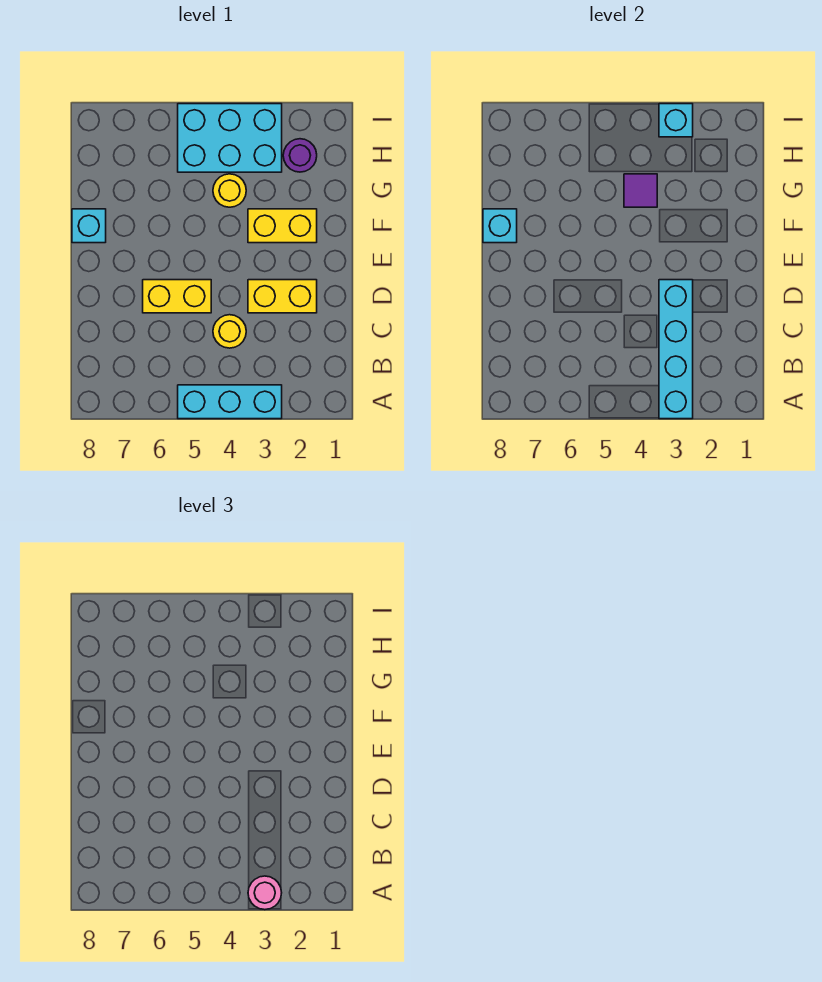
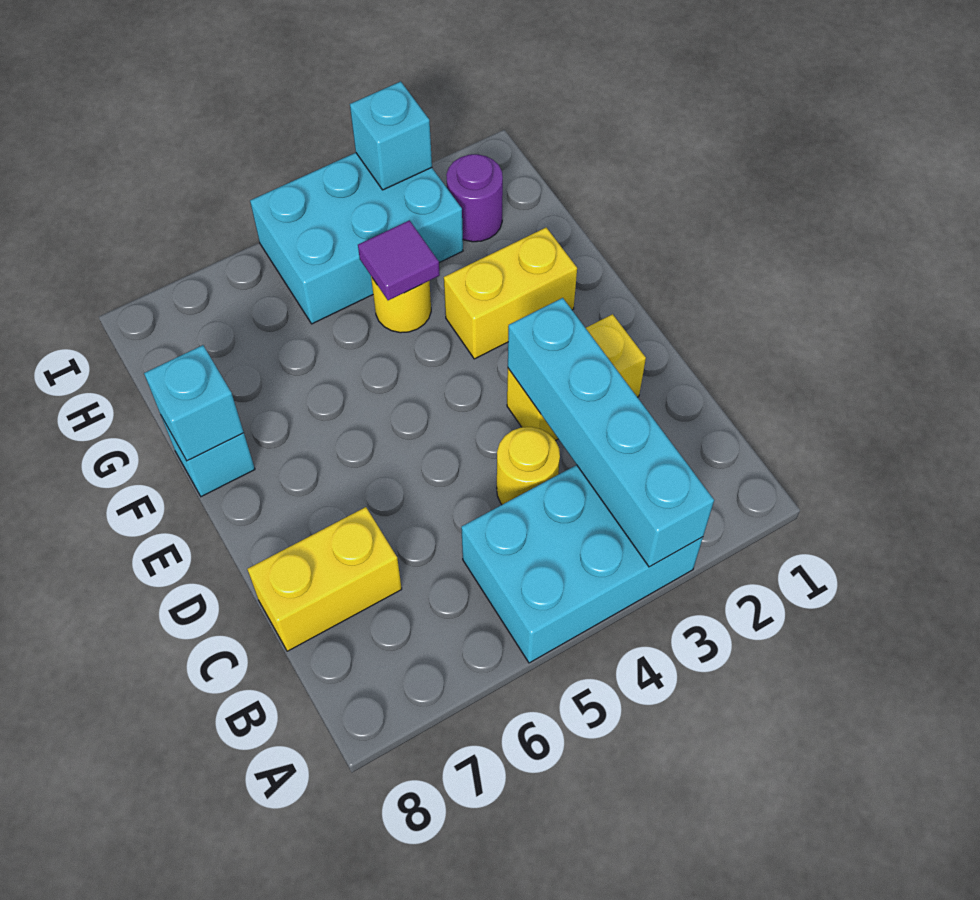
cyan brick A3:A5 level 1 -> cyan brick A3:B5 level 1
pink round brick A3 level 3 -> none
yellow brick D5:D6 level 1 -> yellow brick C7:C8 level 1

